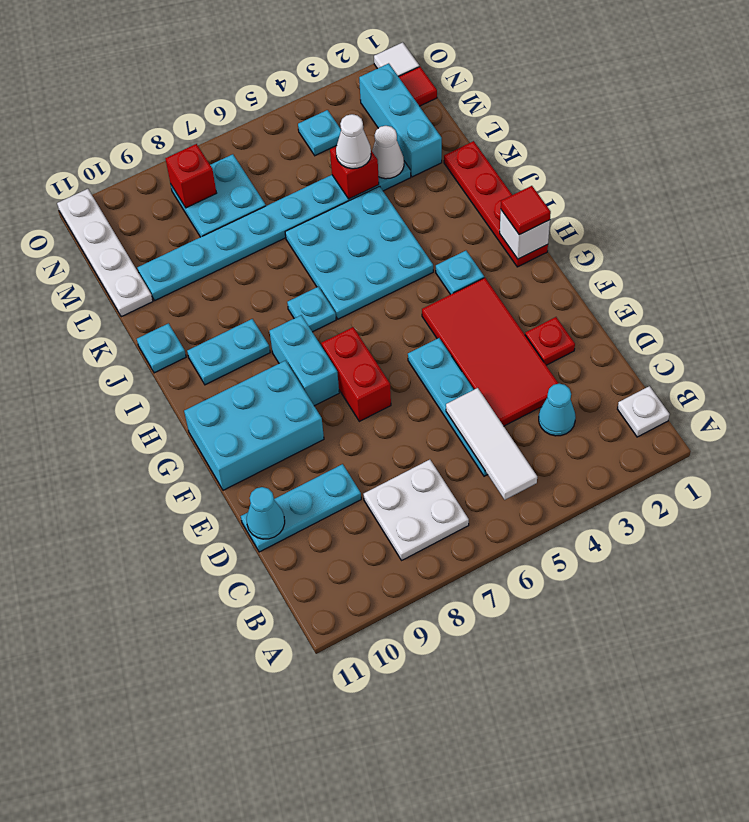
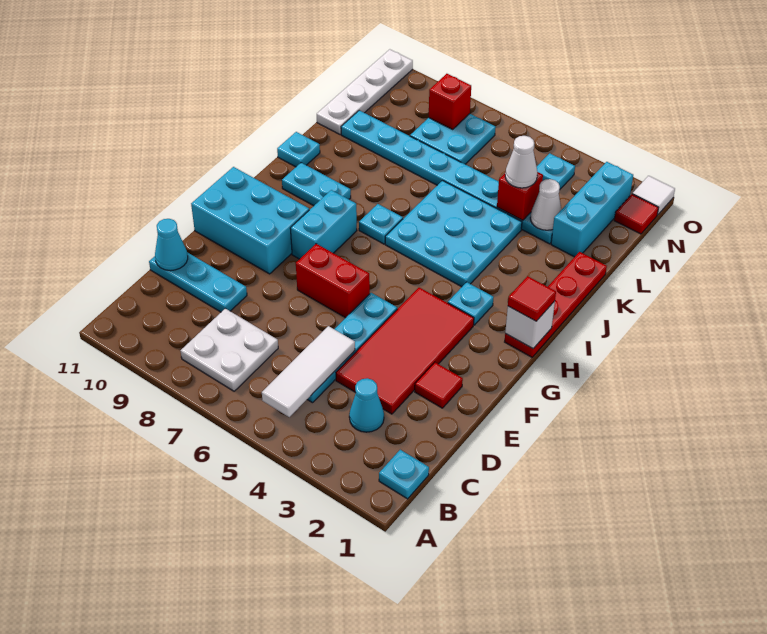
white plate B1 level 1 -> cyan plate B1 level 1
red plate E2 level 1 -> red tile E2 level 1
red brick F7:G7 level 1 -> red brick F6:F7 level 1

